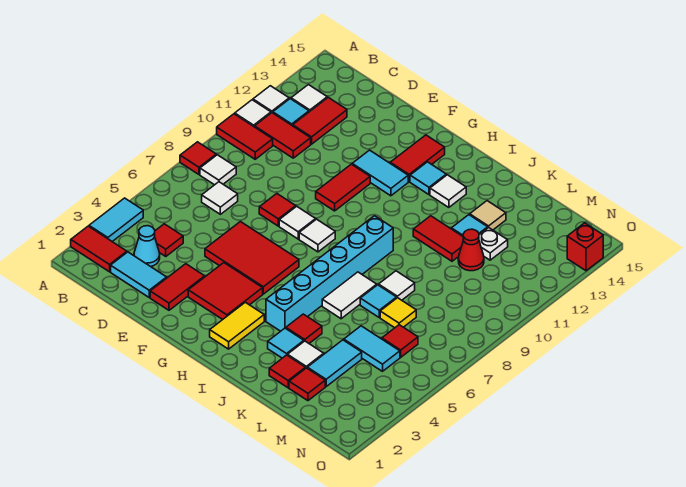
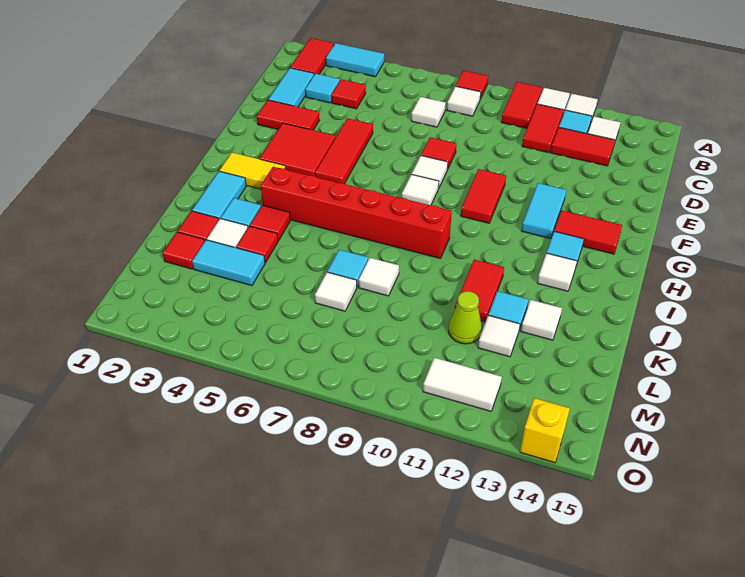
cyan cone C3 level 1 -> cyan tile C3 level 1
red tile E5:G6 level 1 -> red tile E5:G5 level 1
red tile F10:F11 level 1 -> red tile F10:G10 level 1
cyan brick I4:I9 level 1 -> red brick I4:I9 level 1
white tile J6:J7 level 1 -> white tile N11:N12 level 1
tan tile K13 level 1 -> white tile K13 level 1
cyan tile L5:M5 level 1 -> cyan tile I2:J2 level 1
yellow tile L7 level 1 -> white tile L7 level 1
red cone L11 level 1 -> lime cone L11 level 1
white plate L12 level 1 -> white tile L12 level 1
red tile M6 level 1 -> red tile K4 level 1
red brick O14 level 1 -> yellow brick O14 level 1

